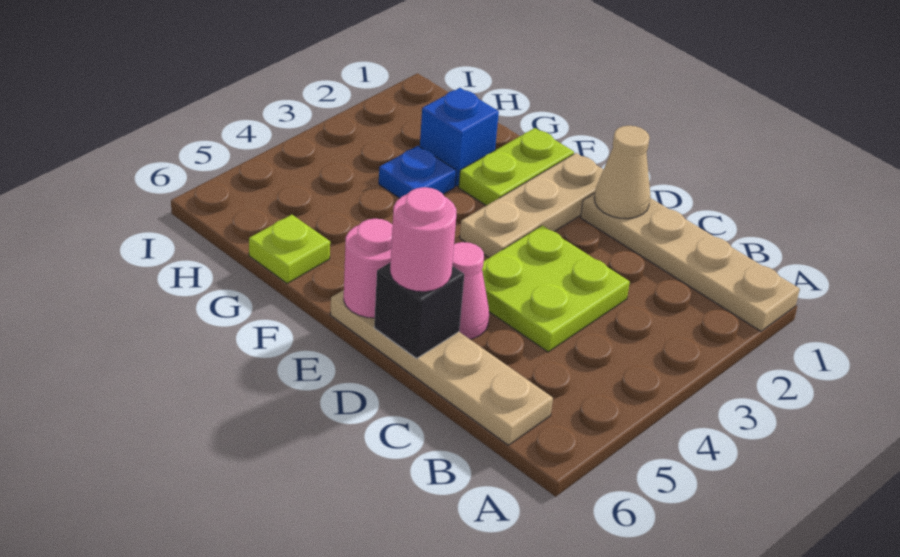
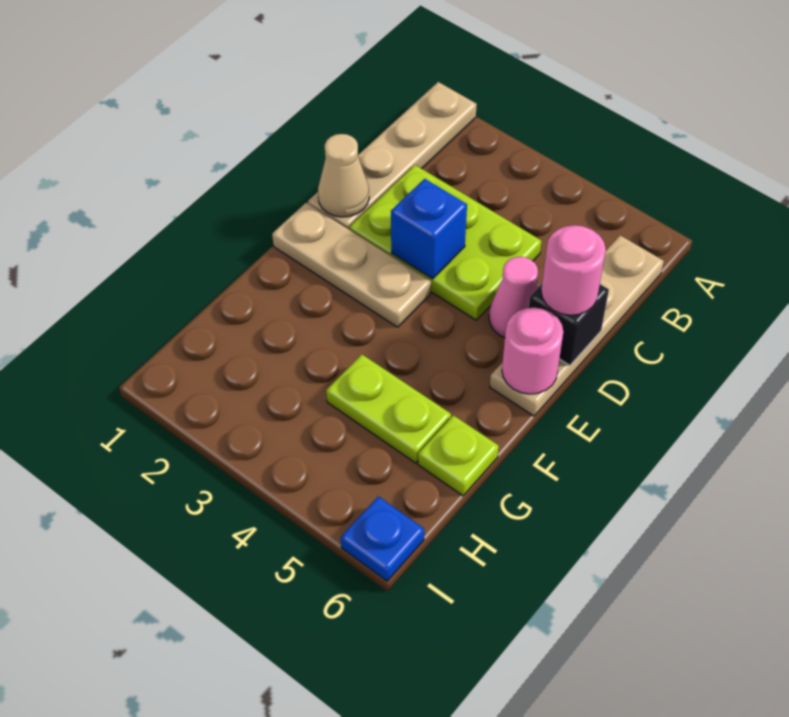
lime plate C3:D4 level 1 -> lime plate C2:D4 level 1
lime plate F1:F2 level 1 -> lime plate G4:G5 level 1
blue brick G2 level 1 -> blue brick D3 level 2
blue plate G3 level 1 -> blue plate I6 level 1

